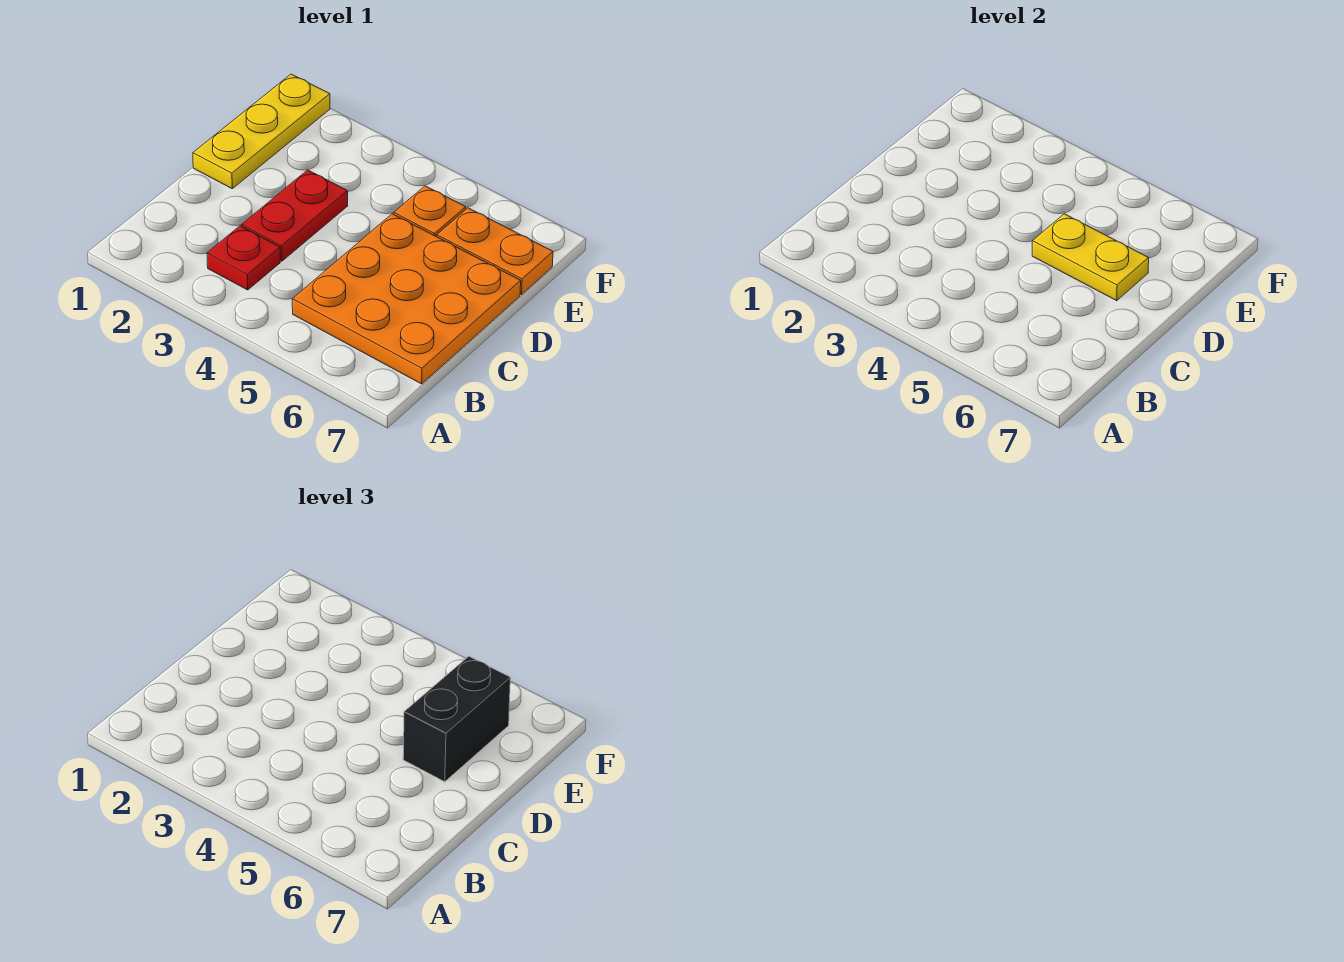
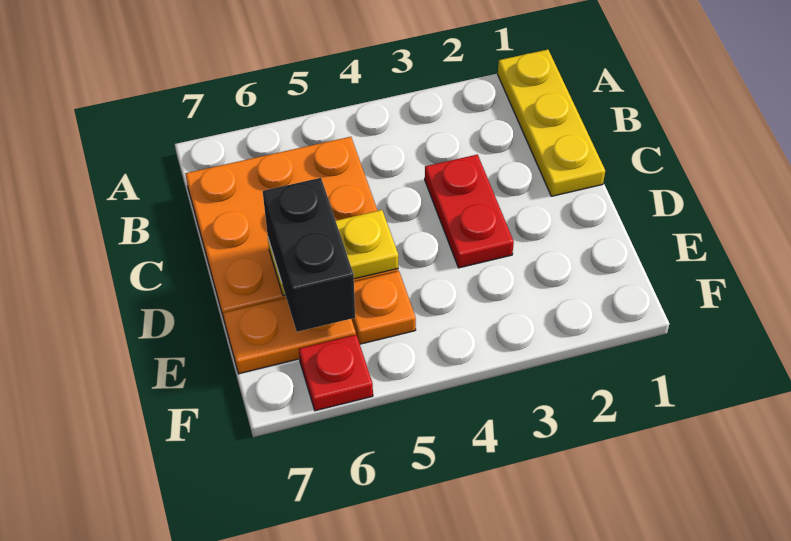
red plate B3 level 1 -> red plate F6 level 1
yellow plate D1:F1 level 1 -> yellow plate A1:C1 level 1

